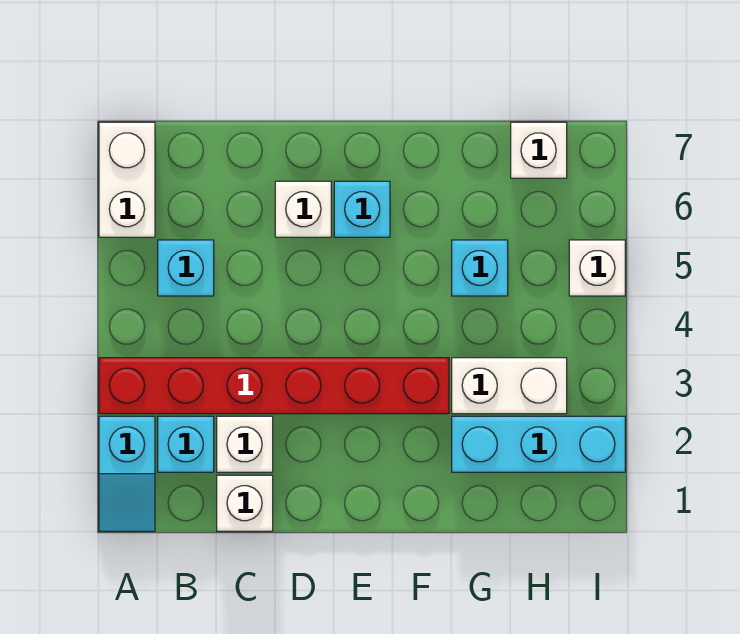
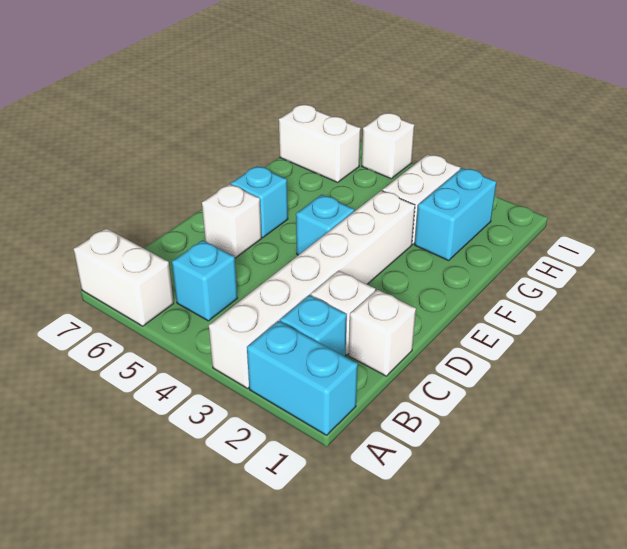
cyan slope A1:A2 level 1 top 2 -> cyan brick A1:A2 level 1
red brick A3:F3 level 1 -> white brick A3:F3 level 1
cyan brick G2:I2 level 1 -> cyan brick G2:H2 level 1
cyan brick G5 level 1 -> cyan brick E4 level 1
white brick H7 level 1 -> white brick H6:H7 level 1

